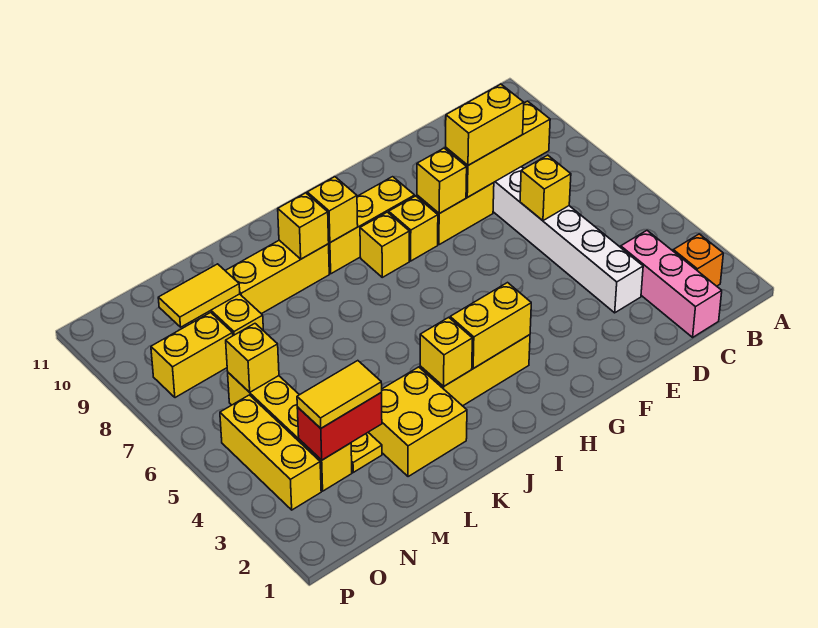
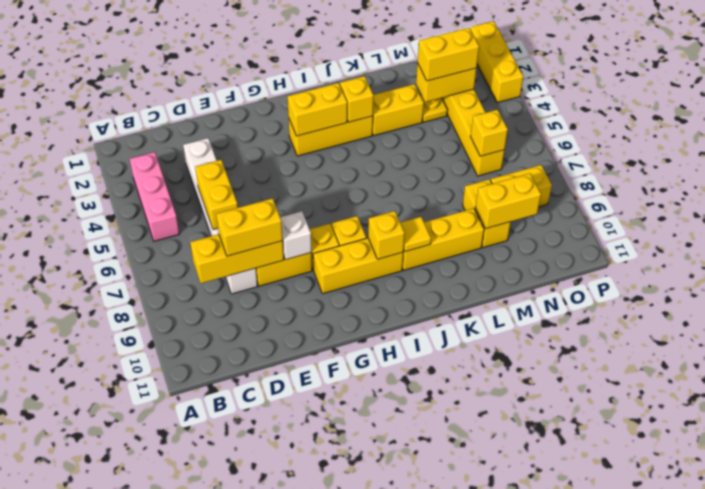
orange brick B2 level 1 -> none
pink brick C1:C3 level 1 -> pink brick B3:B5 level 1
yellow brick D6 level 2 -> yellow brick D5:D6 level 2
yellow brick F8 level 2 -> white brick F8 level 2
yellow brick J9 level 2 -> yellow tile J9 level 2
yellow brick K2:L3 level 1 -> yellow brick K3:L3 level 1
red brick M3:N3 level 2 -> yellow brick M3:N3 level 2
yellow tile M3:N3 level 3 -> yellow brick M3:N3 level 3
yellow tile M9:N9 level 2 -> yellow brick M9:N9 level 2
yellow brick O3:O5 level 1 -> yellow brick P1:P3 level 1

